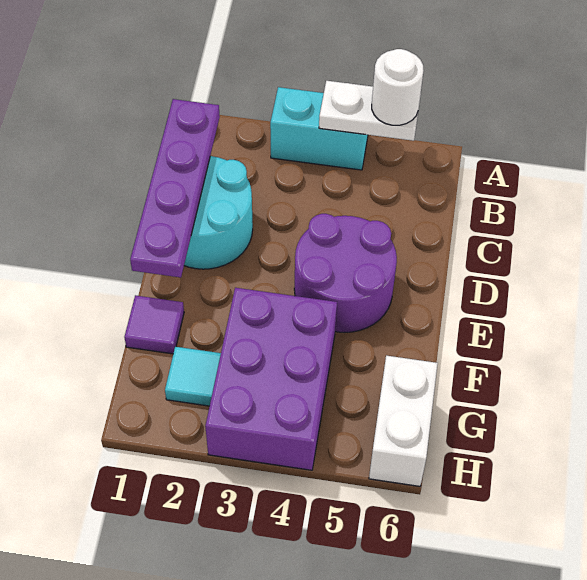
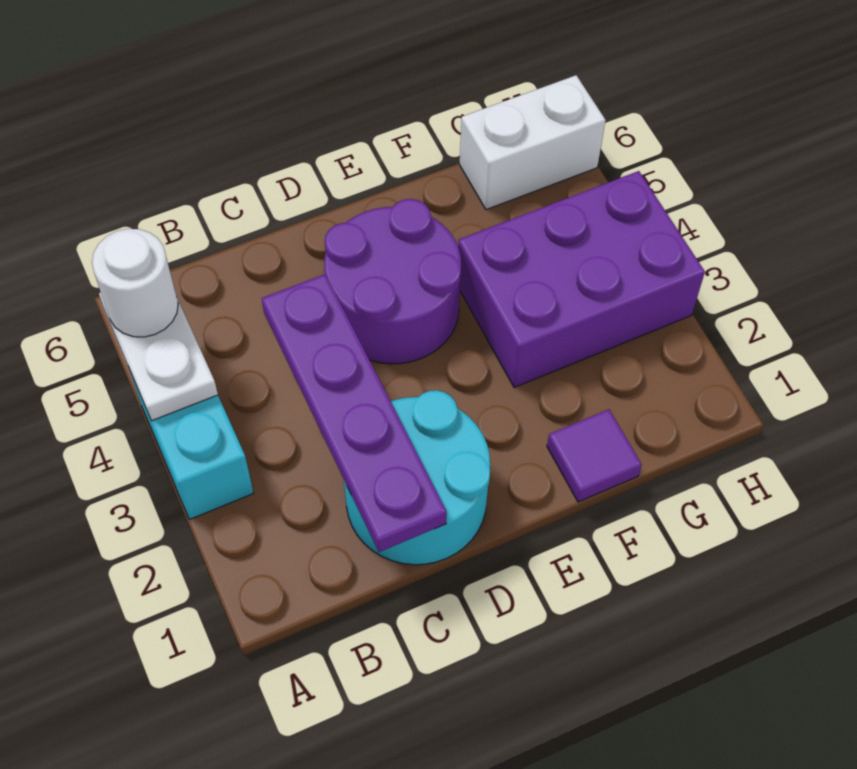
purple plate B1:E1 level 2 -> purple plate C1:C4 level 2
cyan tile G2 level 1 -> none

